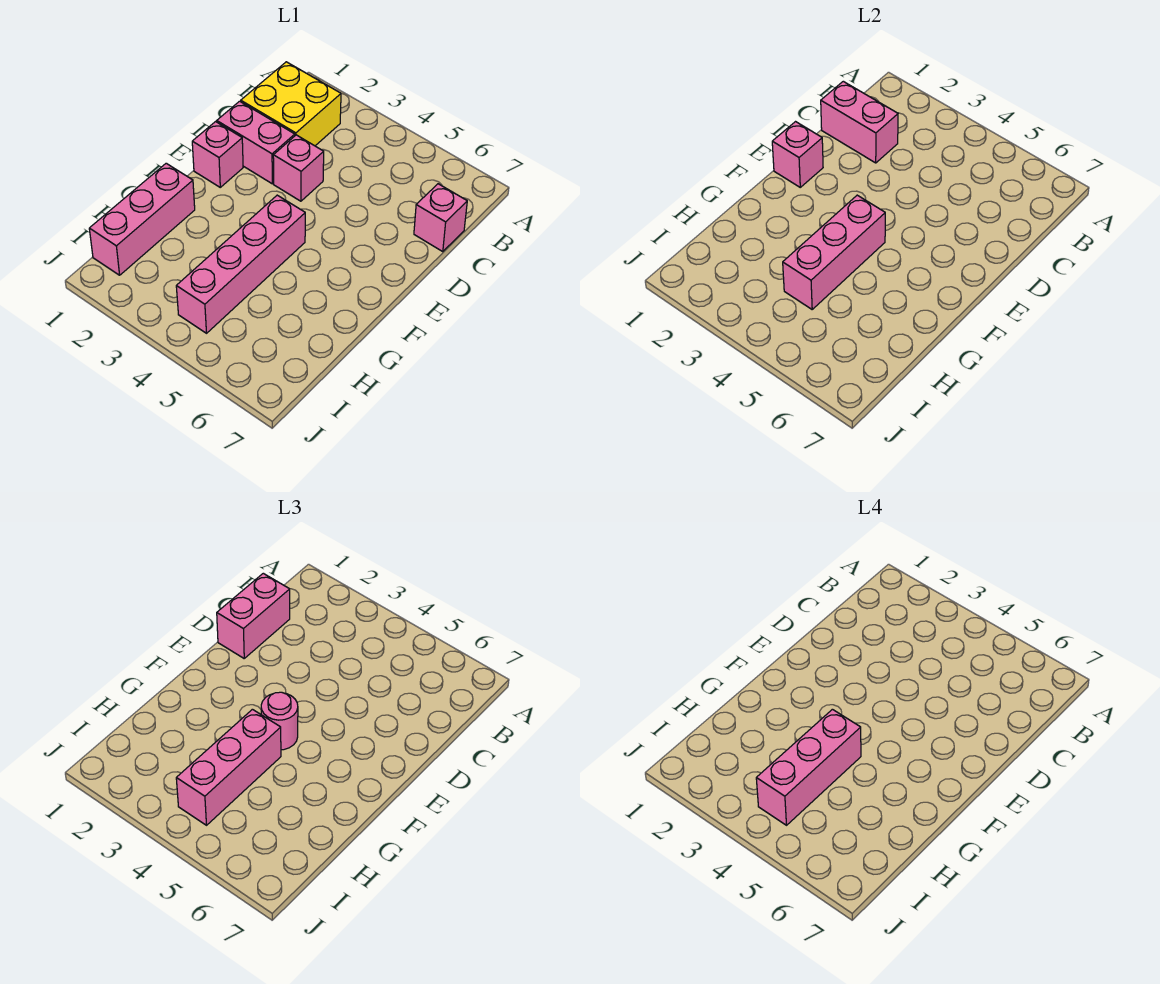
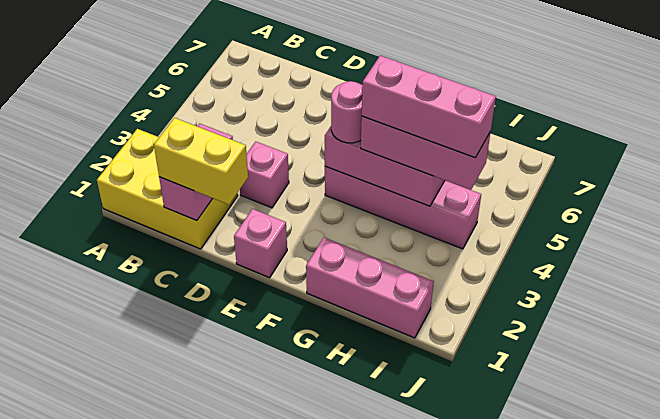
yellow brick B1:C2 level 1 -> yellow brick A1:C2 level 1
pink brick C1:D1 level 3 -> yellow brick C1:D1 level 3
pink brick C7 level 1 -> none
pink brick D1:D2 level 1 -> none
pink brick E1 level 2 -> none

